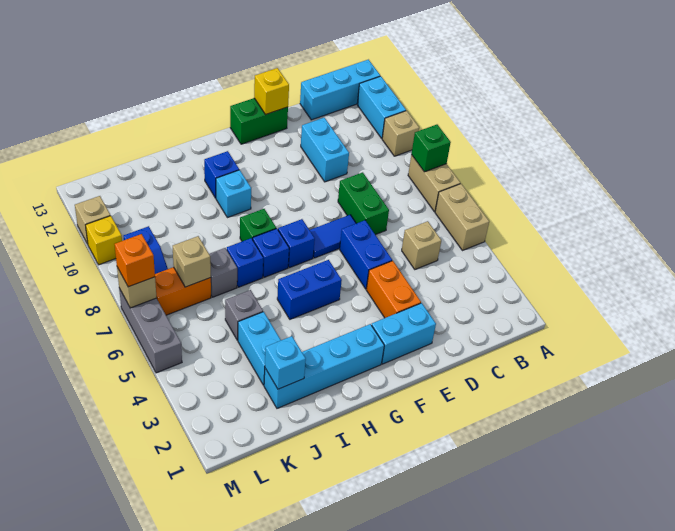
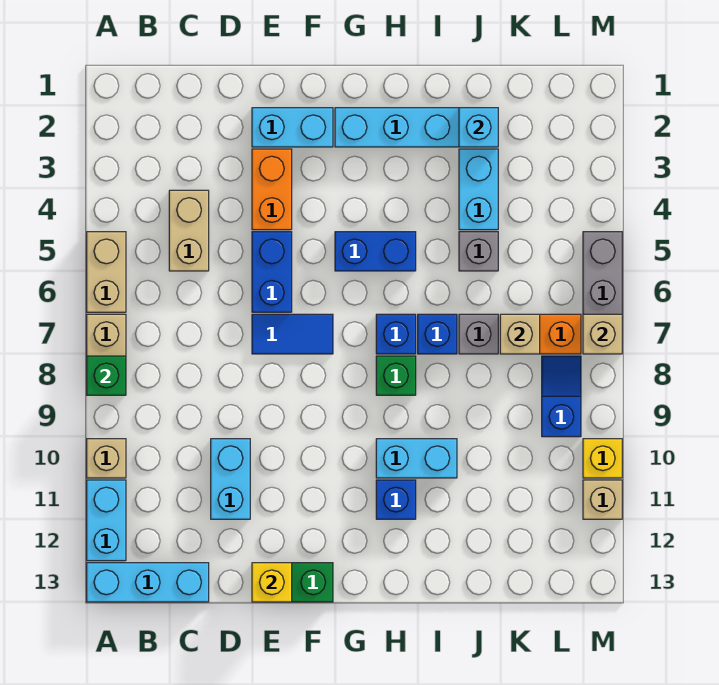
tan brick C5 level 1 -> tan brick C4:C5 level 1
green brick D7:D8 level 1 -> none
blue brick G7 level 1 -> none
cyan brick H10 level 1 -> cyan brick H10:I10 level 1
orange brick M7 level 3 -> none

